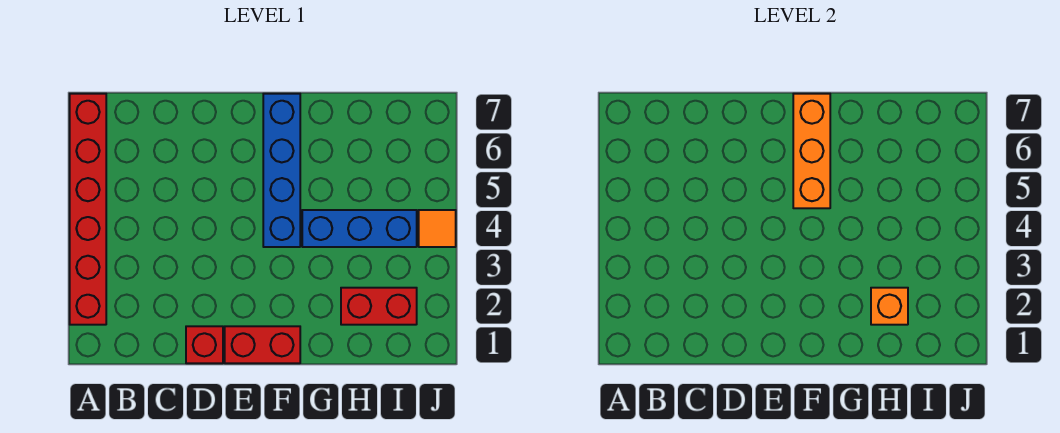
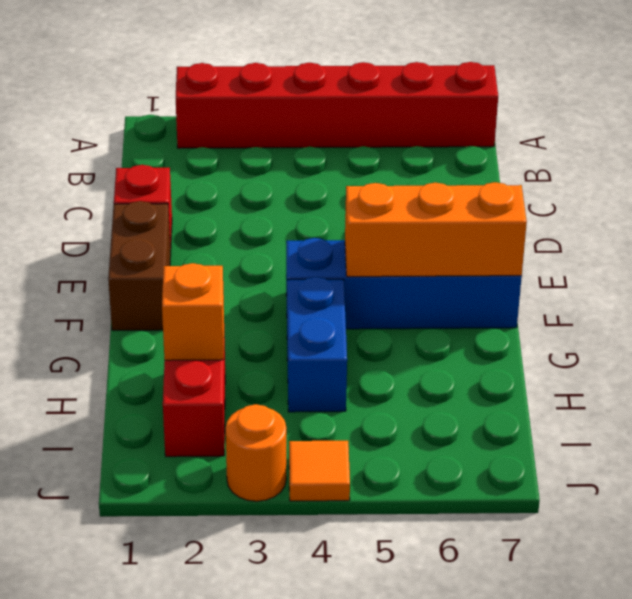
red brick E1:F1 level 1 -> brown brick E1:F1 level 1
blue brick G4:I4 level 1 -> blue brick G4:H4 level 1
none -> orange round brick J3 level 1

